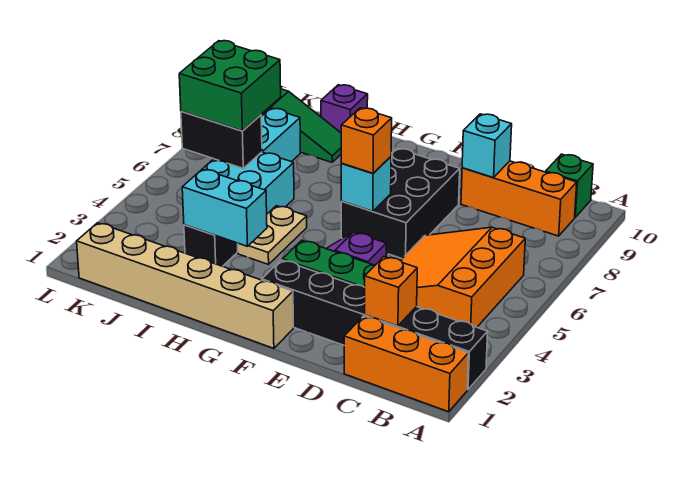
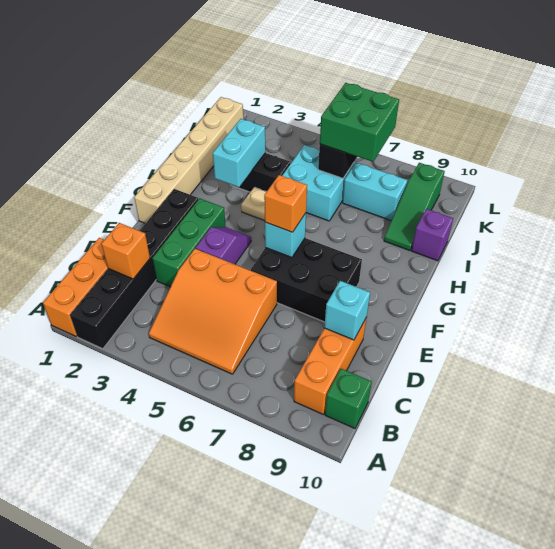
orange slope B4:D6 level 1 top B -> orange slope B4:D6 level 1 top D

